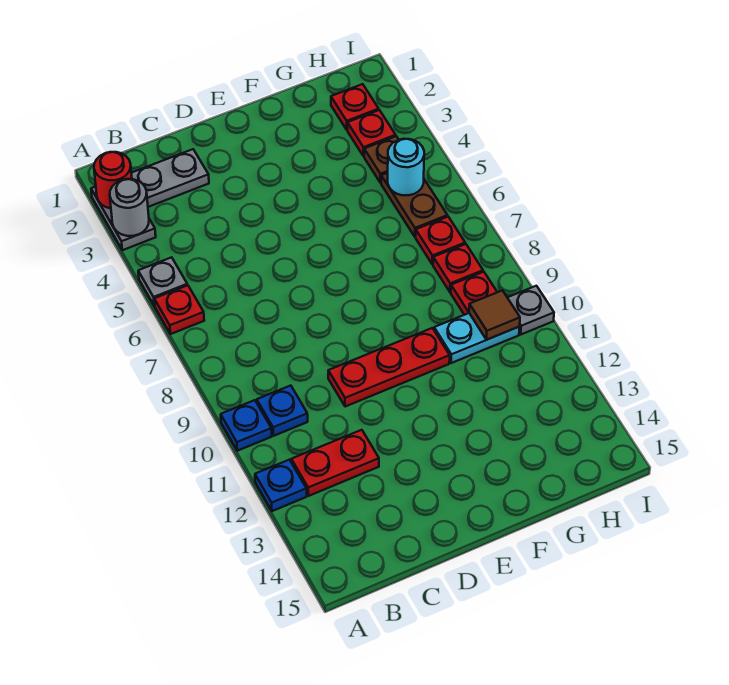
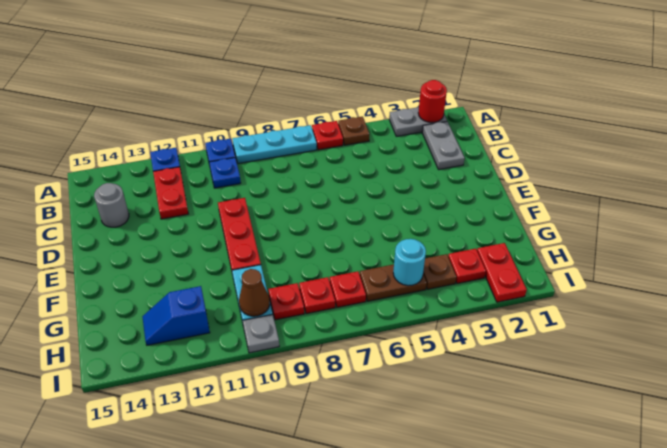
grey round brick A3 level 2 -> grey round brick C14 level 1
grey plate A5 level 1 -> brown plate A5 level 1
none -> cyan plate A7:A9 level 1
red plate H2 level 1 -> red plate H2:I2 level 1
brown tile H10 level 2 -> brown cone H10 level 2
none -> blue slope H12:H13 level 1 top 12

